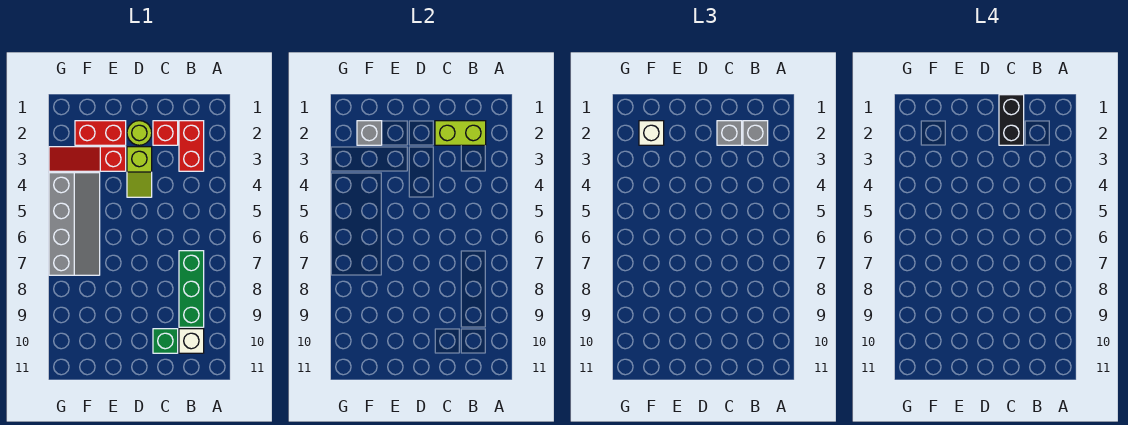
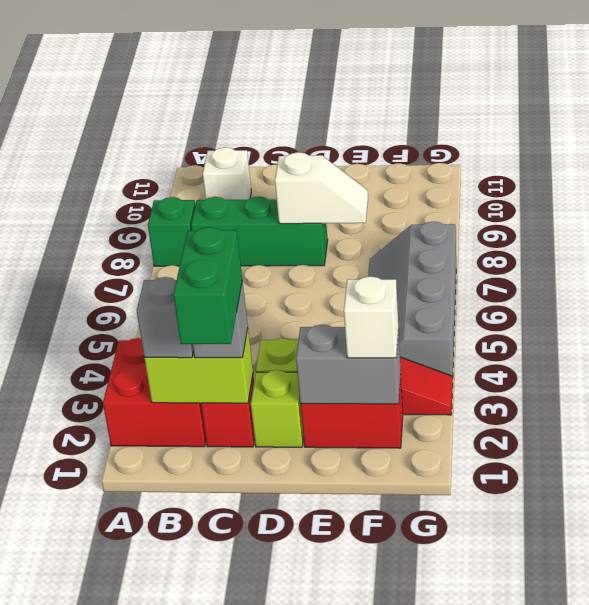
red brick B2:B3 level 1 -> red brick A2:B3 level 1
green brick B7:B9 level 1 -> green brick B8:D8 level 1
black brick C1:C2 level 4 -> green brick C1:C2 level 4
green brick C10 level 1 -> green brick A8 level 1
lime round brick D2 level 1 -> lime brick D2 level 1
none -> white slope D8:E8 level 2 top D
grey brick F2 level 2 -> grey brick E2:F2 level 2

